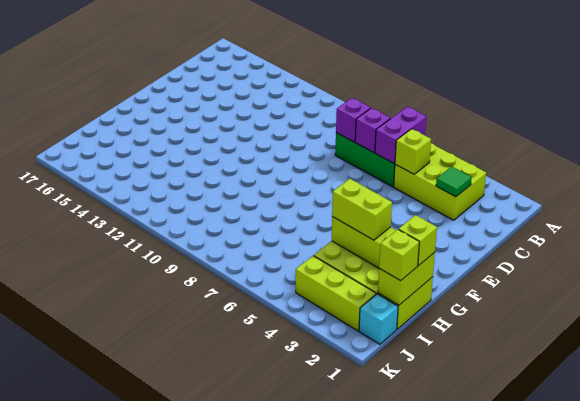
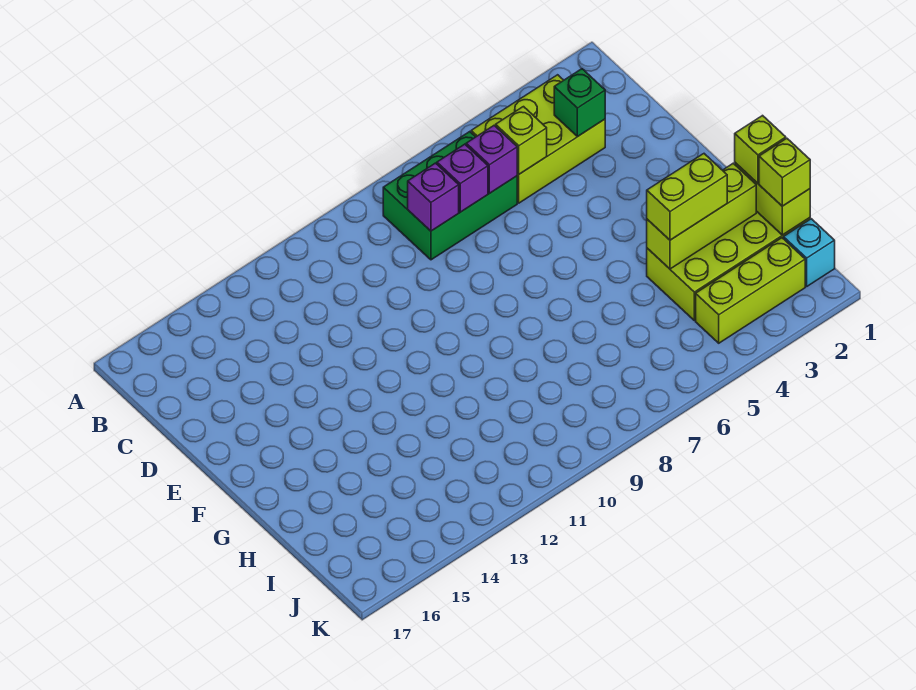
purple brick B6:C6 level 2 -> purple brick C6 level 2
green tile C3 level 2 -> green brick C3 level 2

